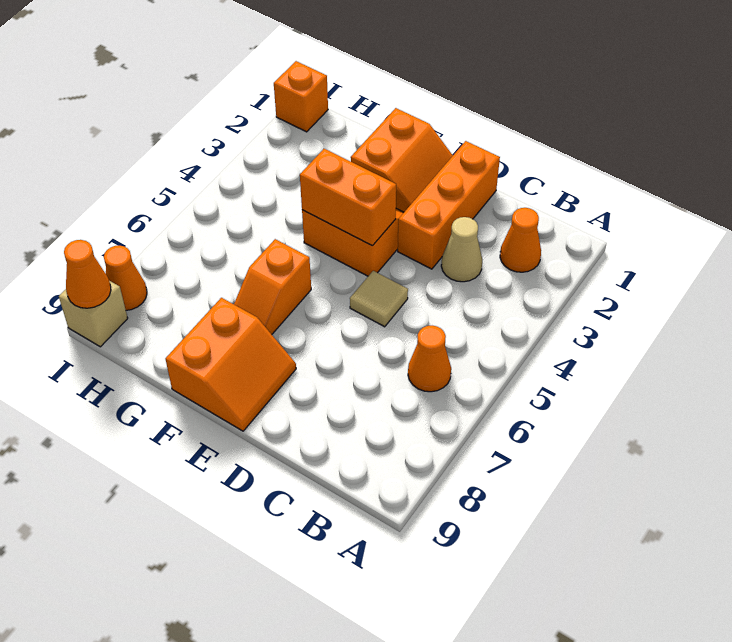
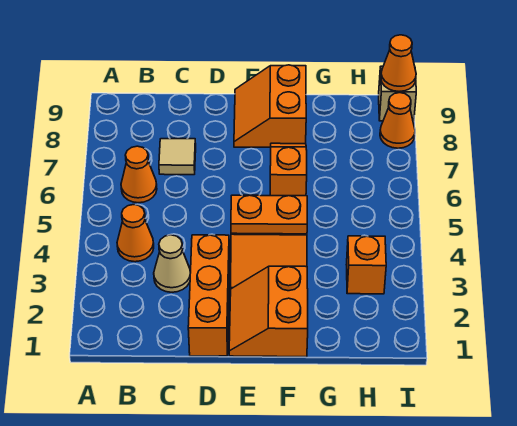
orange cone B2 level 1 -> orange cone B4 level 1
tan tile D5 level 1 -> tan tile C7 level 1
orange brick E4:F4 level 2 -> orange plate E4:F4 level 2
orange brick I1 level 1 -> orange brick H3 level 1

